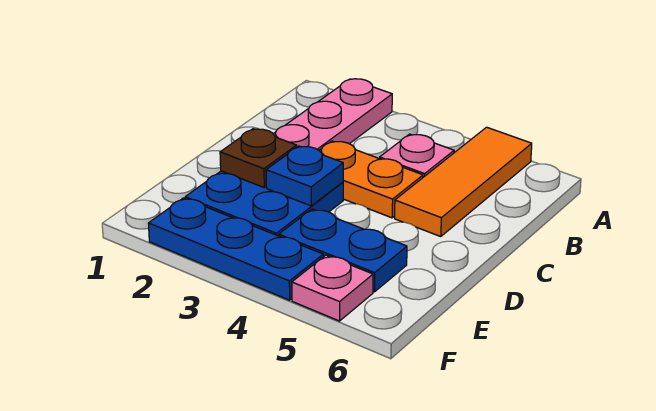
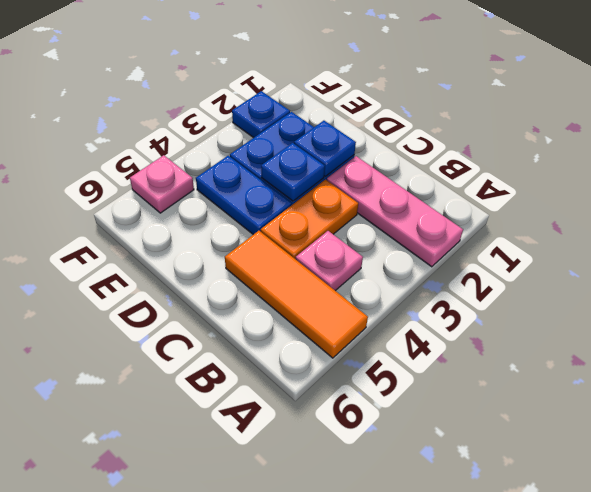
brown plate D2 level 2 -> blue plate D2 level 2
blue plate E4:E5 level 1 -> blue plate D4:E4 level 1
blue plate F2:F4 level 1 -> blue plate F2 level 1

